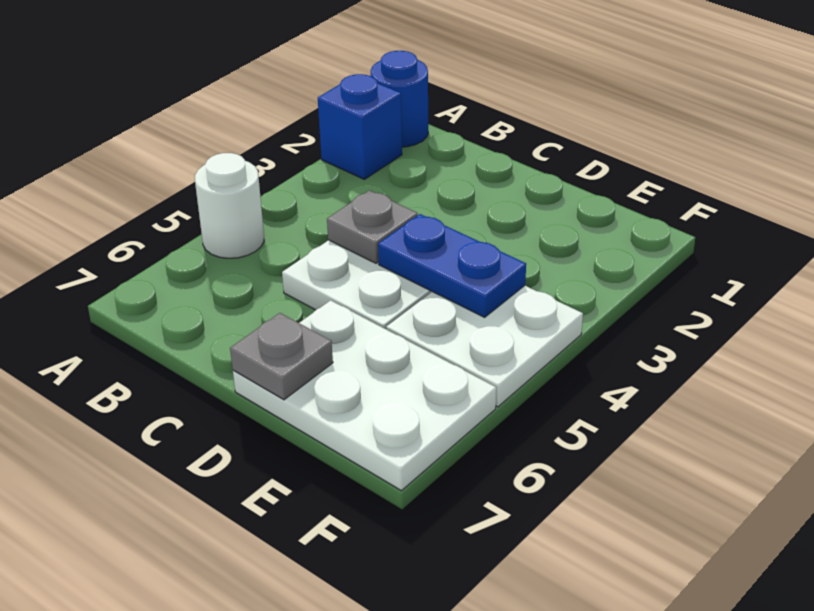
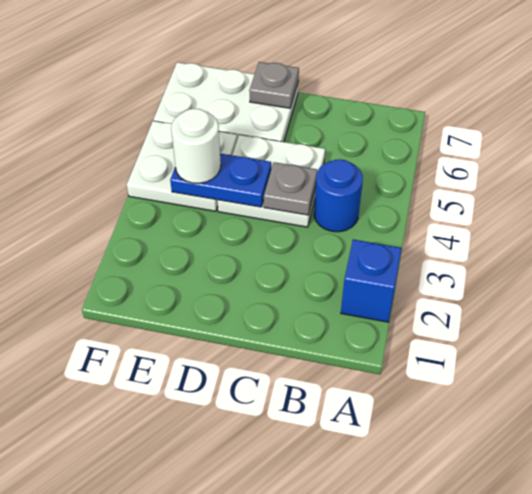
blue round brick A1 level 1 -> blue round brick B4 level 1
white round brick A5 level 1 -> white round brick E4 level 3

